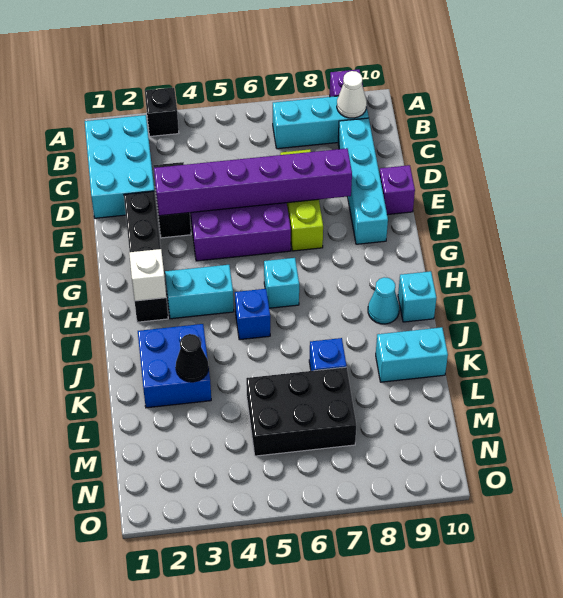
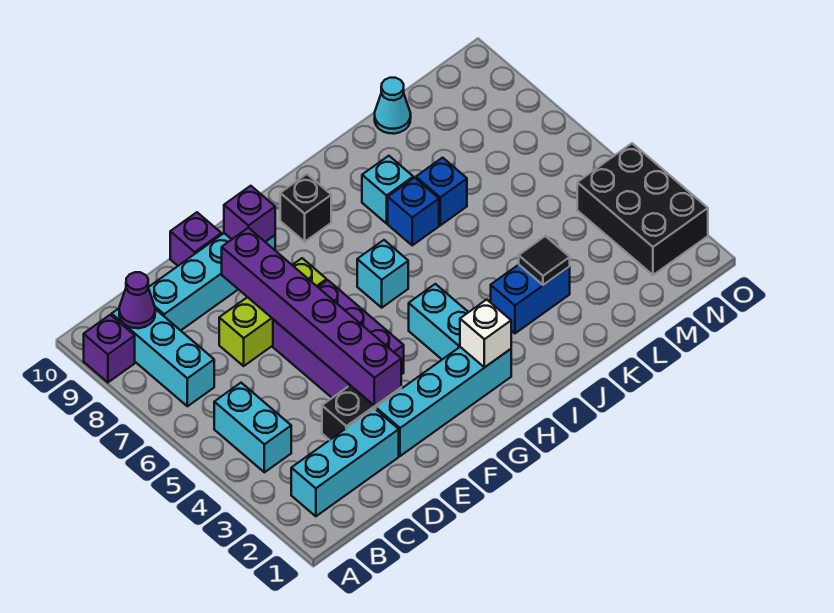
black brick A3 level 1 -> black brick H9 level 1
cyan brick B1:D2 level 1 -> cyan brick B2:D2 level 1
white cone B9 level 2 -> purple cone B9 level 2
black brick E2:H2 level 1 -> cyan brick E2:H2 level 1
none -> purple brick F9 level 2
blue brick I5 level 1 -> blue brick J7 level 1
cyan cone I9 level 1 -> cyan cone L10 level 1
cyan brick I10 level 1 -> cyan brick J8 level 1
blue brick J2:K3 level 1 -> blue brick J3:K3 level 1
black cone K3 level 2 -> black tile K3 level 2
cyan brick K9:K10 level 1 -> cyan brick B4:B5 level 1
black brick L5:M7 level 1 -> black brick N2:O4 level 1

